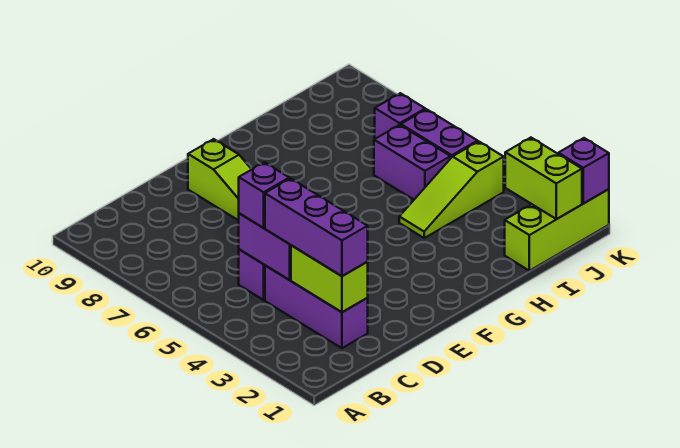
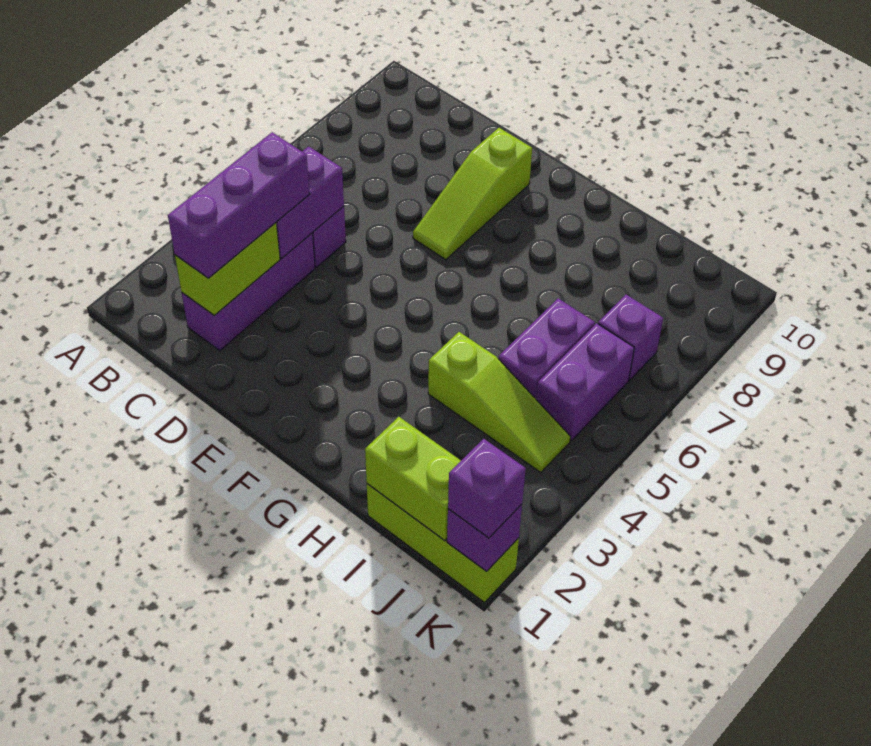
purple brick C5 level 3 -> purple brick K1 level 3
lime slope H4:J4 level 1 top J -> lime slope H4:J4 level 1 top H
lime brick J1:J2 level 2 -> lime brick I1:J1 level 2

